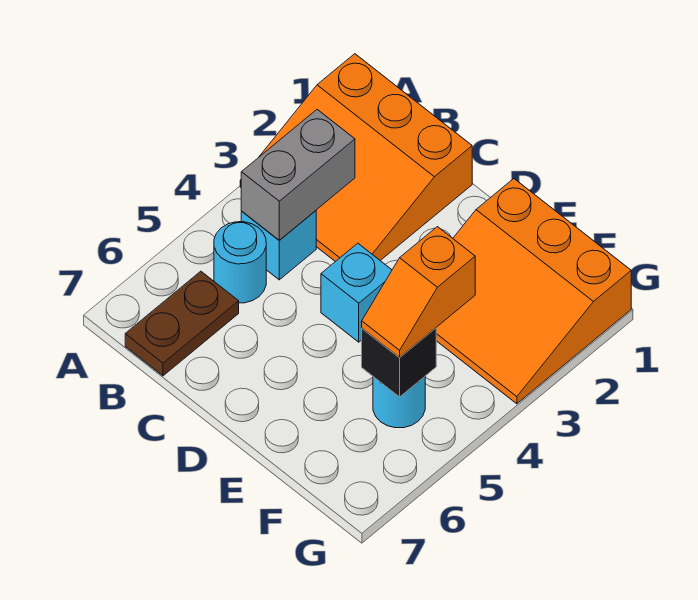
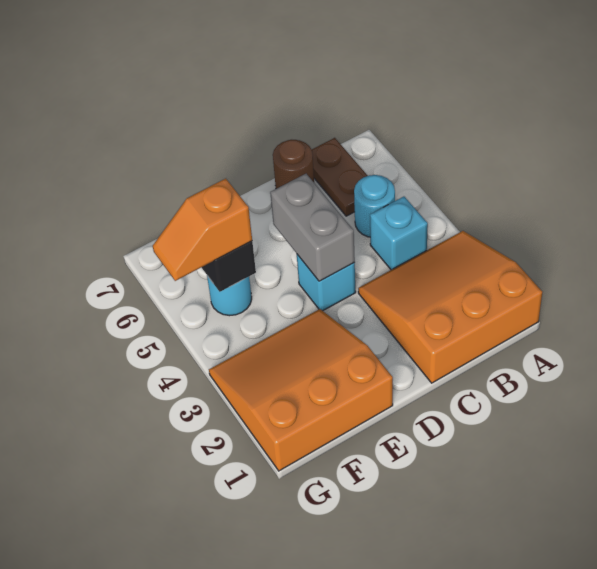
grey brick B3:B4 level 2 -> grey brick D4:D5 level 2
none -> brown round brick C7 level 1
orange slope F4:F5 level 3 top 4 -> orange slope F5:G5 level 3 top F

